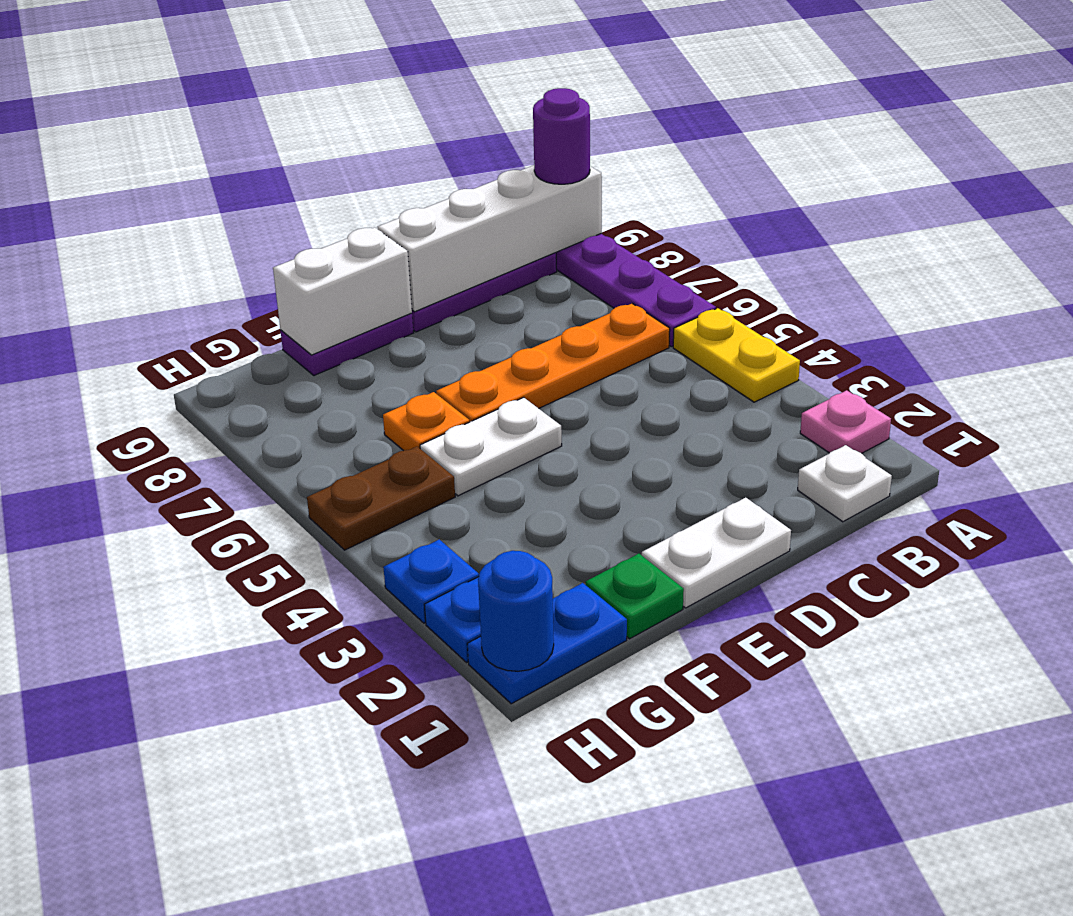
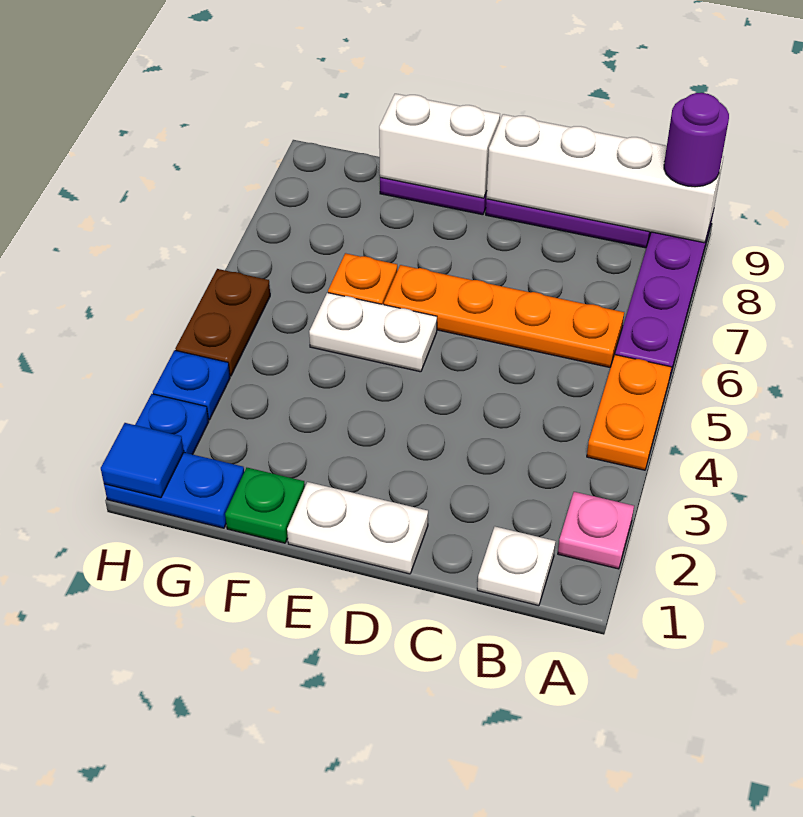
yellow plate A4:A5 level 1 -> orange plate A4:A5 level 1
brown plate G5:H5 level 1 -> brown plate H4:H5 level 1
blue round brick H1 level 2 -> blue tile H1 level 2

